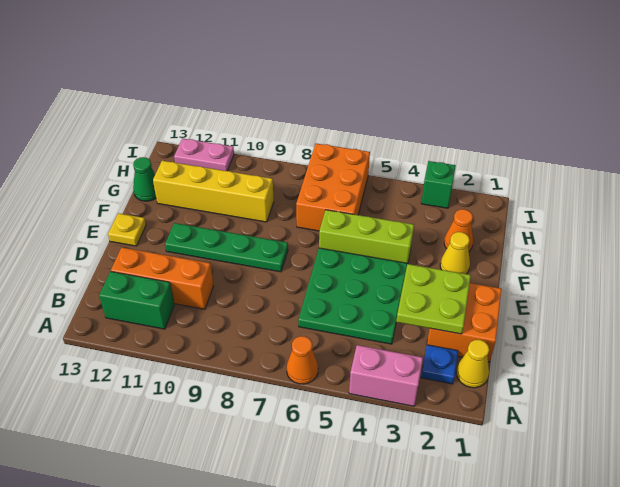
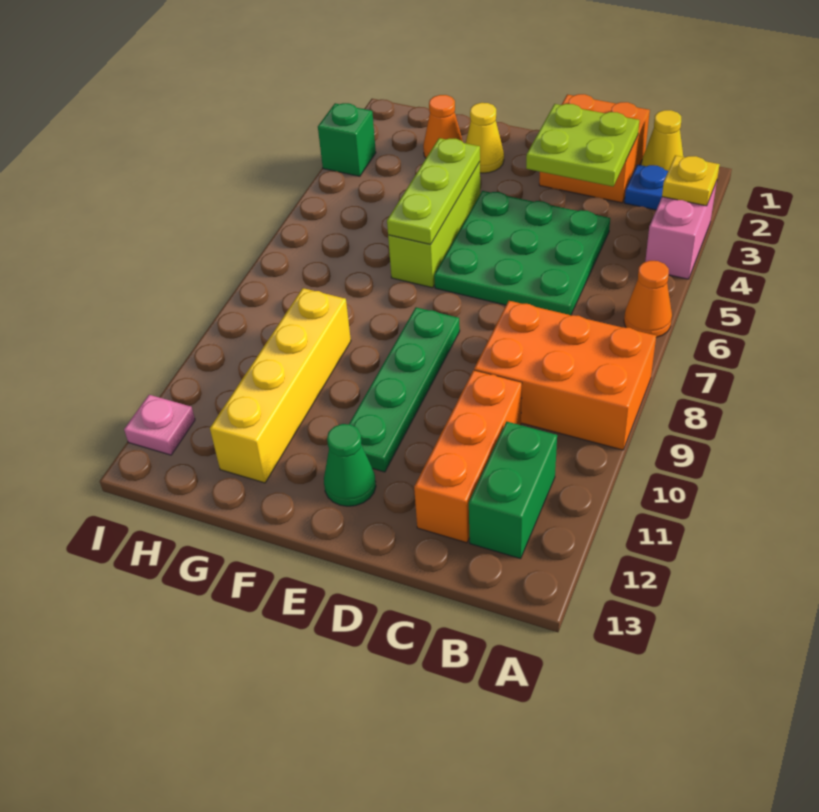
yellow plate E13 level 1 -> yellow plate A3 level 2
none -> lime plate F4:F6 level 2
orange brick G6:I7 level 1 -> orange brick A8:C9 level 1
green cone G13 level 1 -> green cone E12 level 1
pink plate I11:I12 level 1 -> pink plate I12 level 1

